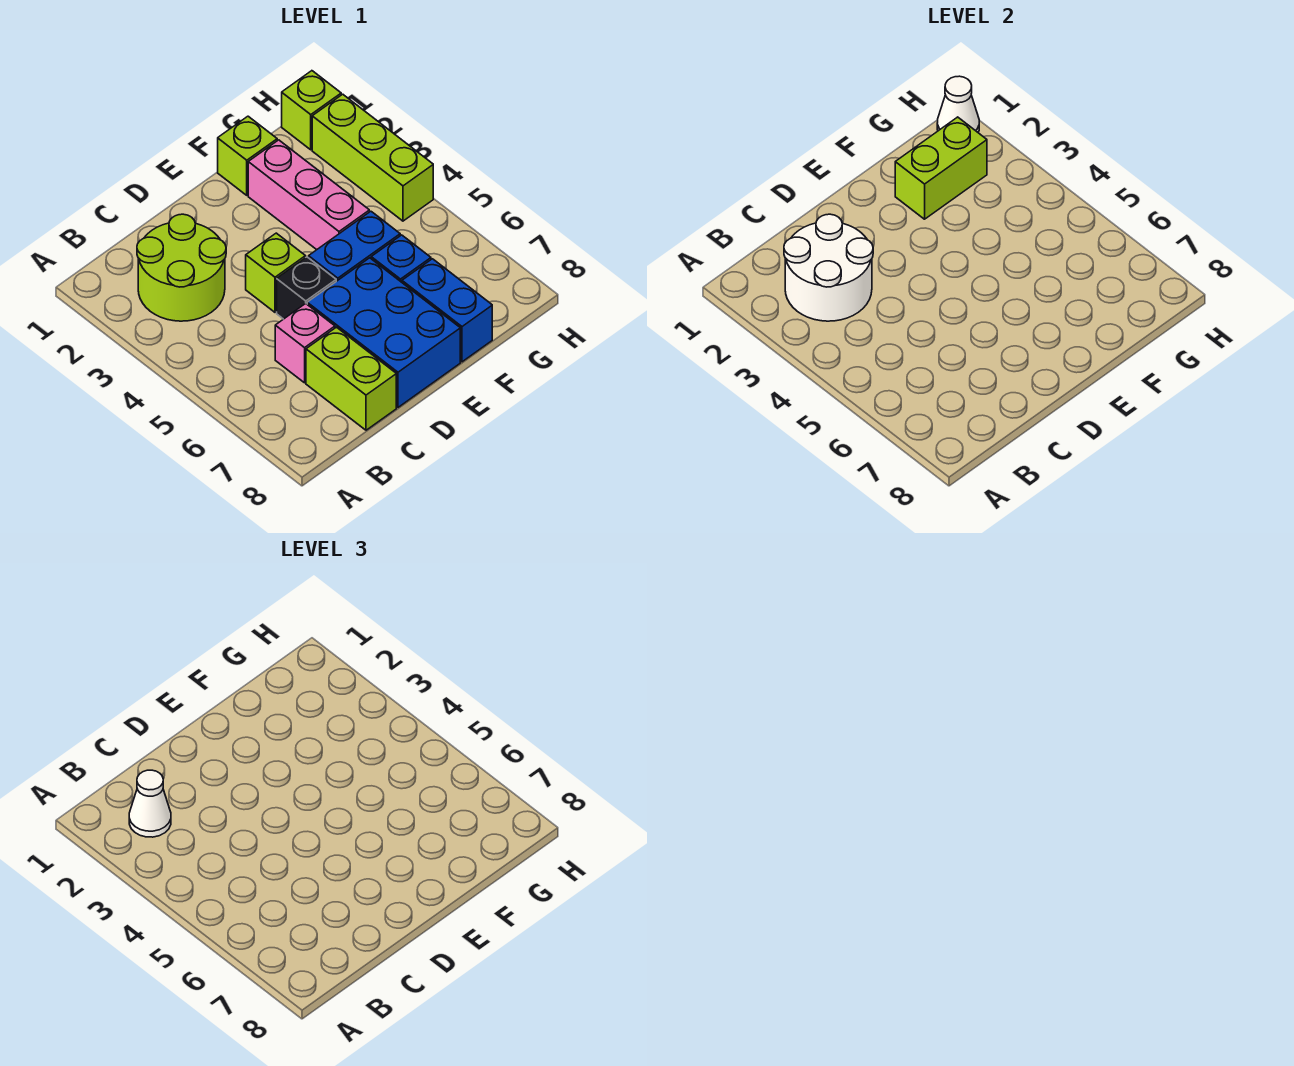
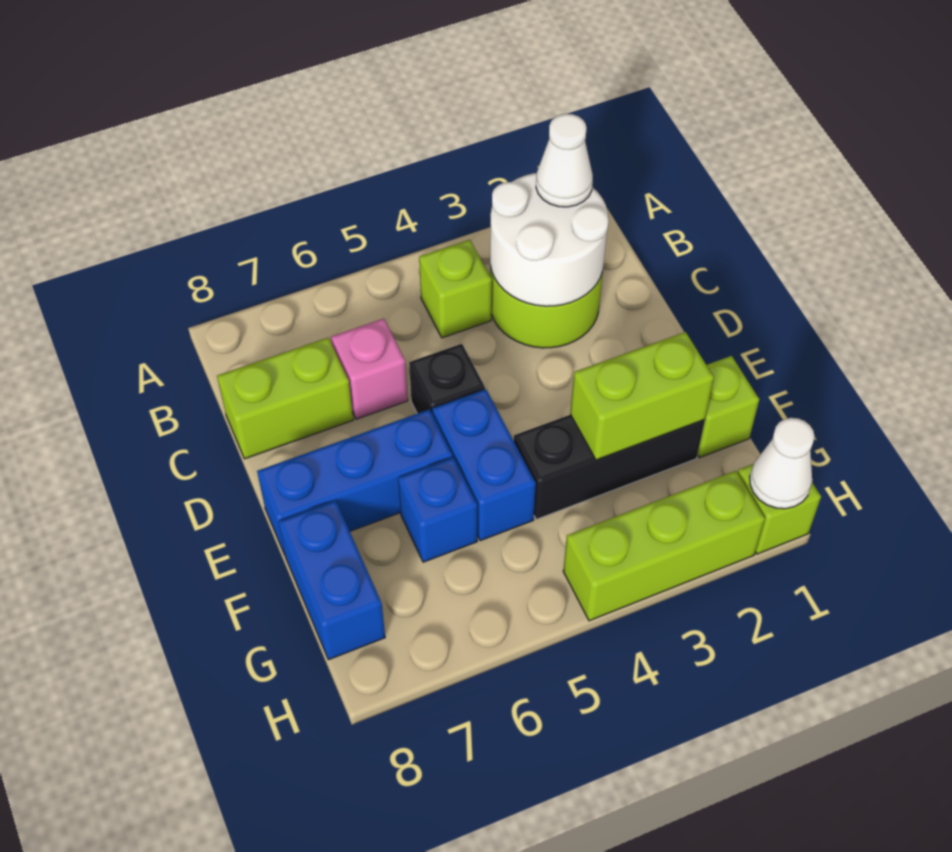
lime brick D4 level 1 -> lime brick B4 level 1
blue brick D6:E8 level 1 -> blue brick E6:E8 level 1
pink brick F2:F4 level 1 -> black brick F2:F4 level 1
lime brick F2:G2 level 2 -> lime brick F2:F3 level 2
blue brick F7:F8 level 1 -> blue brick F8:G8 level 1

